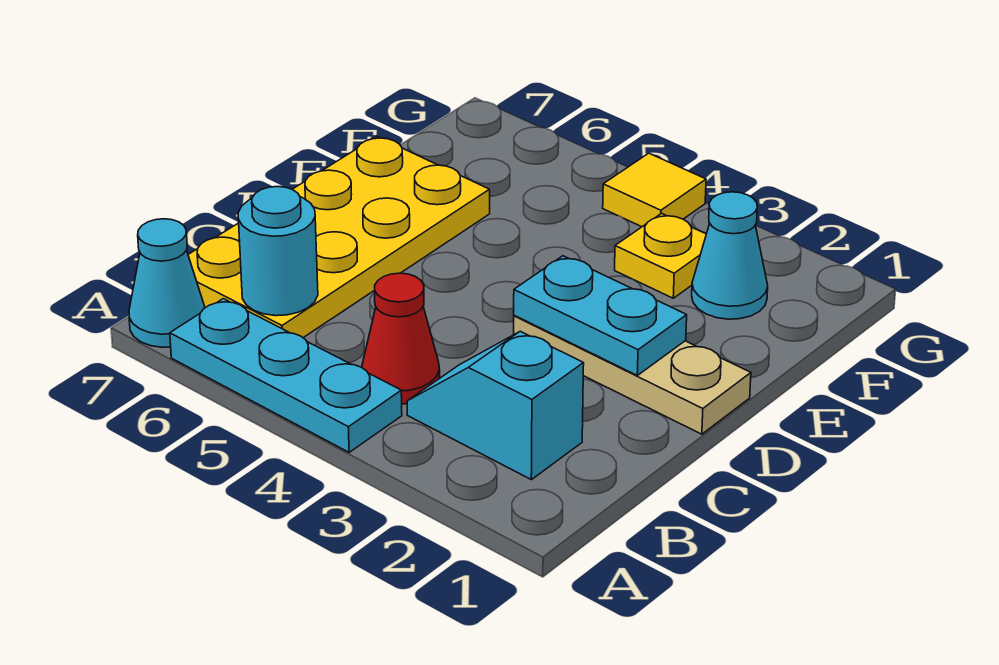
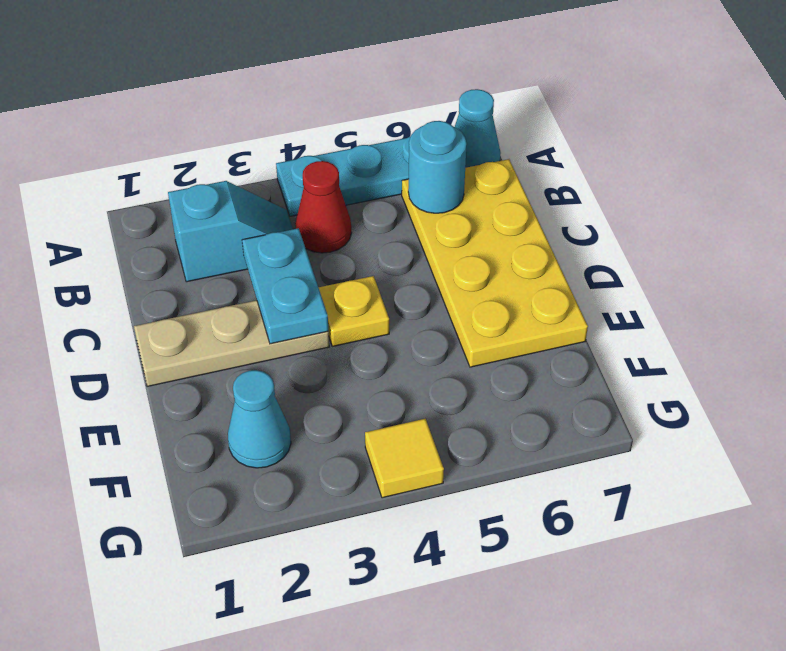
cyan plate D2:D3 level 2 -> cyan plate C3:D3 level 2
yellow plate F3 level 1 -> yellow plate D4 level 1

